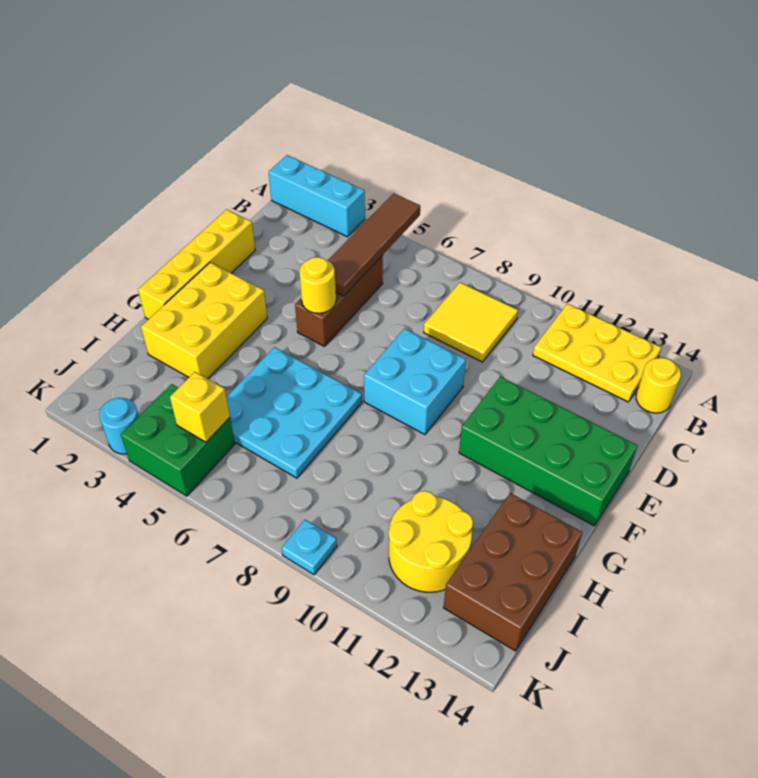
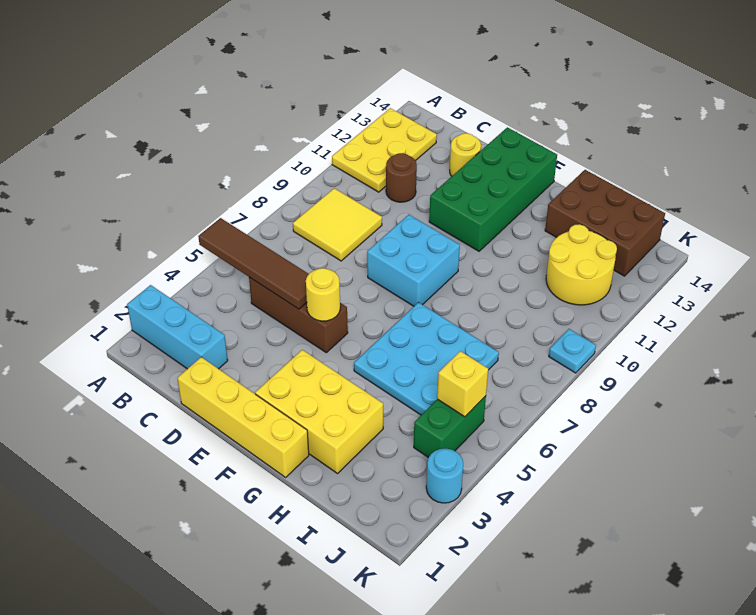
cyan brick A1:A3 level 1 -> cyan brick A2:C2 level 1
yellow round brick B14 level 1 -> yellow round brick D13 level 1
none -> brown round brick C11 level 1
green brick J4:K5 level 1 -> green brick J4:J5 level 1

